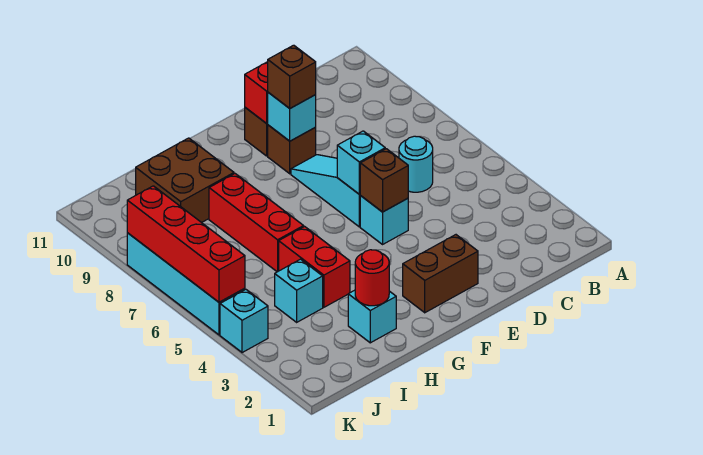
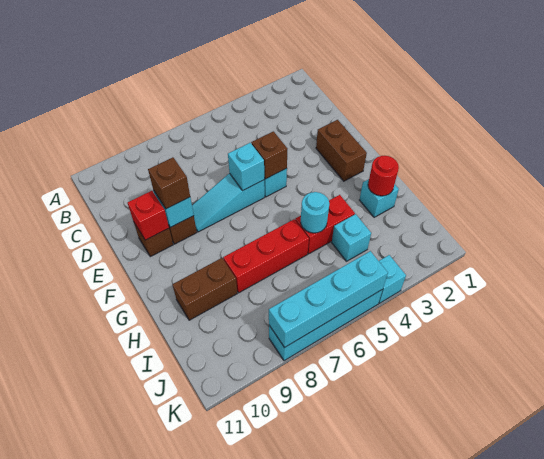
cyan round brick C6 level 1 -> cyan round brick H5 level 2
brown brick H9:I10 level 1 -> brown brick H9:H10 level 1
red brick K5:K8 level 2 -> cyan brick K5:K8 level 2

